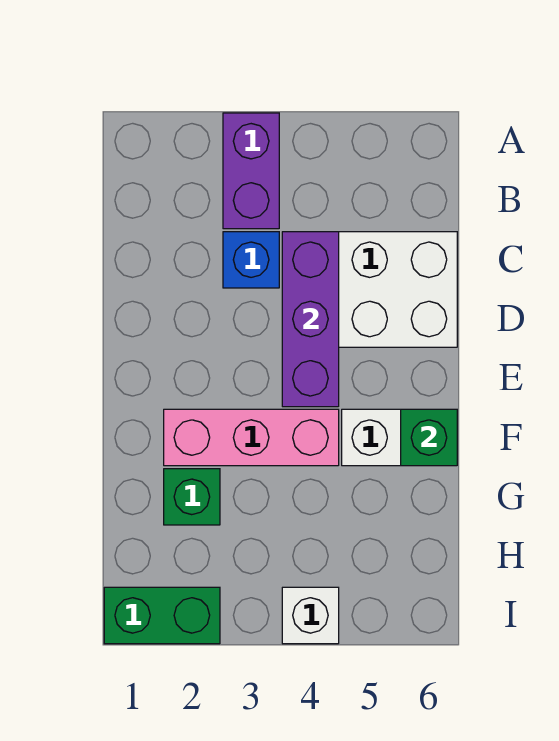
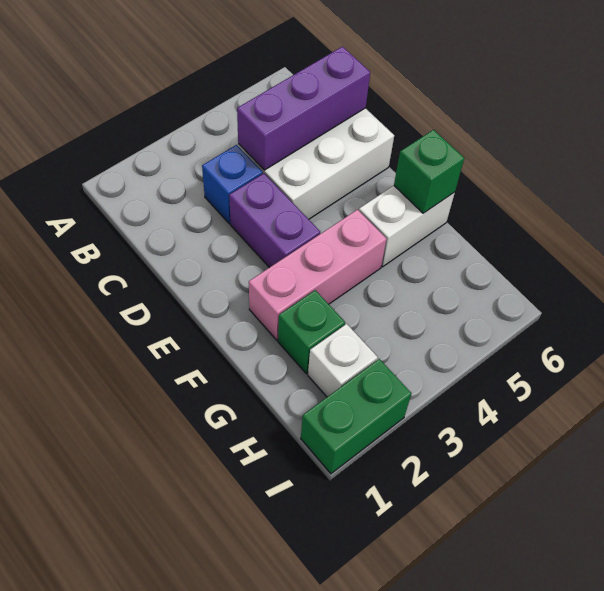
purple brick A3:B3 level 1 -> purple brick D3:E3 level 1
purple brick C4:E4 level 2 -> purple brick C4:C6 level 2
white brick I4 level 1 -> white brick H2 level 1

